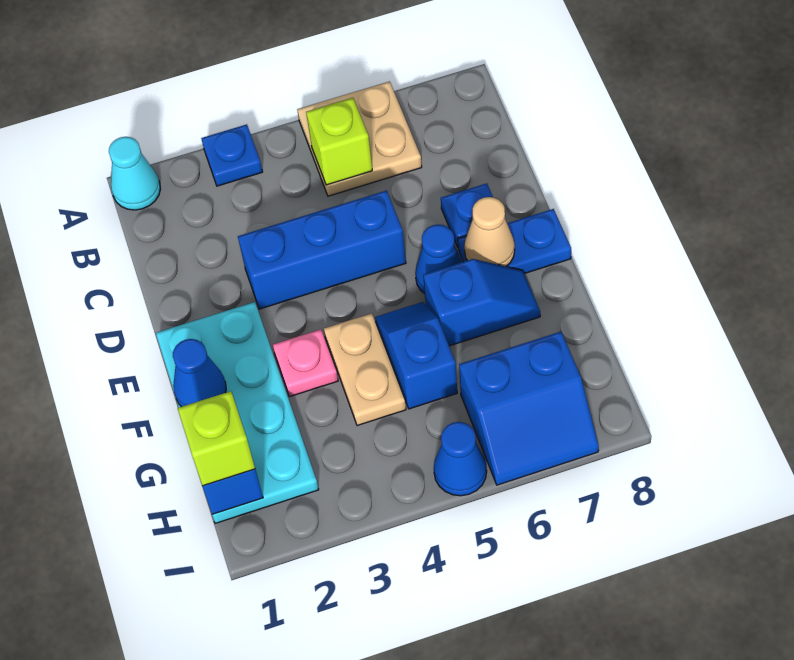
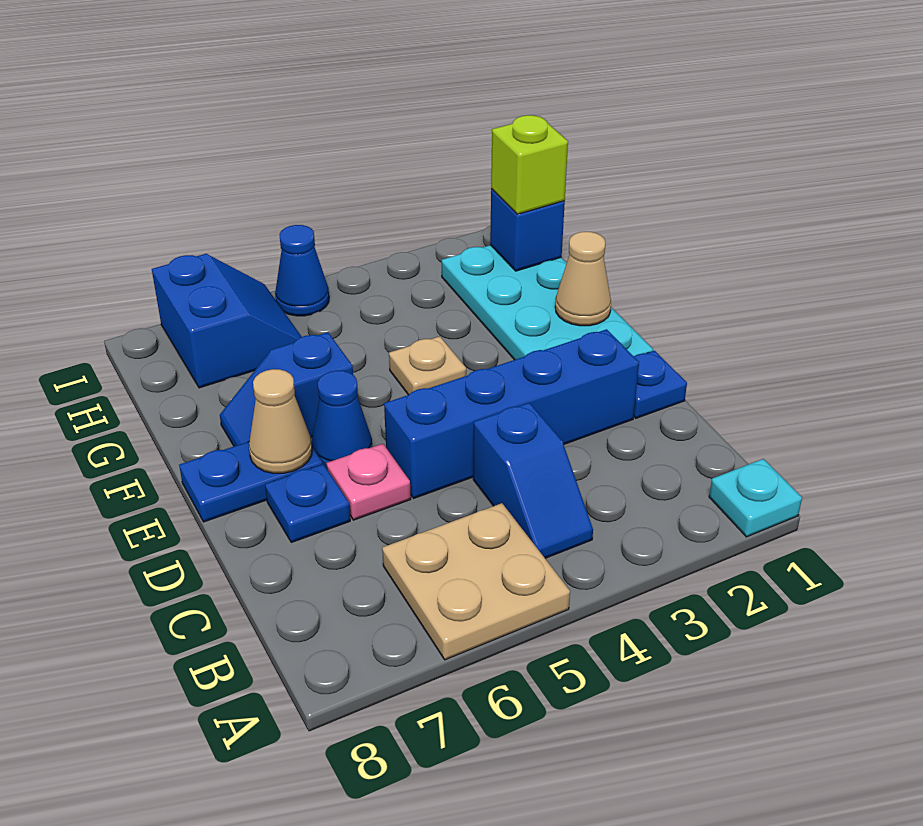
cyan cone A1 level 1 -> cyan plate A1 level 1
blue plate A3 level 1 -> blue plate D1 level 1
lime brick B5 level 2 -> none
blue brick D3:D5 level 1 -> blue brick D2:D5 level 1
blue cone F1 level 2 -> tan cone F1 level 2
pink plate F3 level 1 -> pink plate D6 level 1
tan plate F4:G4 level 1 -> tan plate F4 level 1
blue slope F5:G5 level 1 top G -> blue slope B4:C4 level 1 top C
blue slope H6:I7 level 1 top H -> blue slope H6:I7 level 1 top 7

